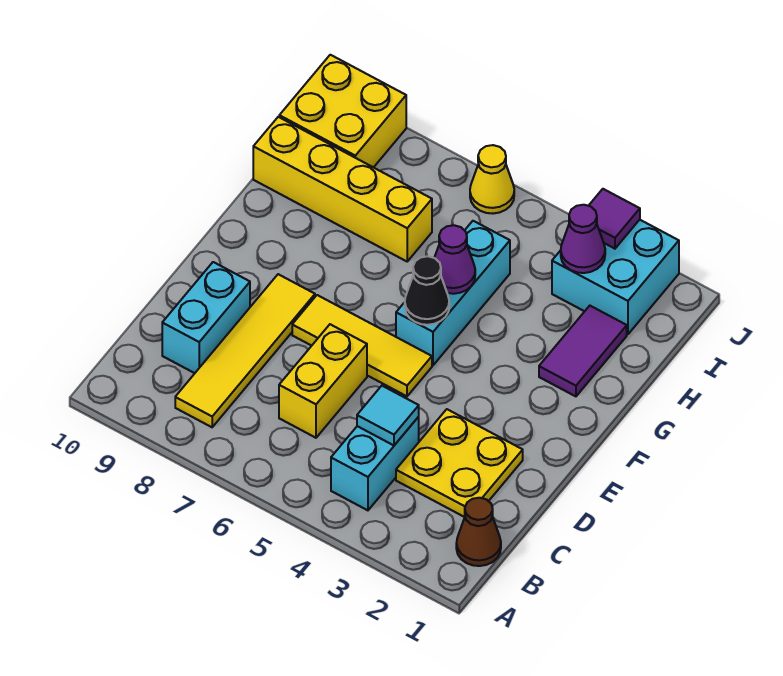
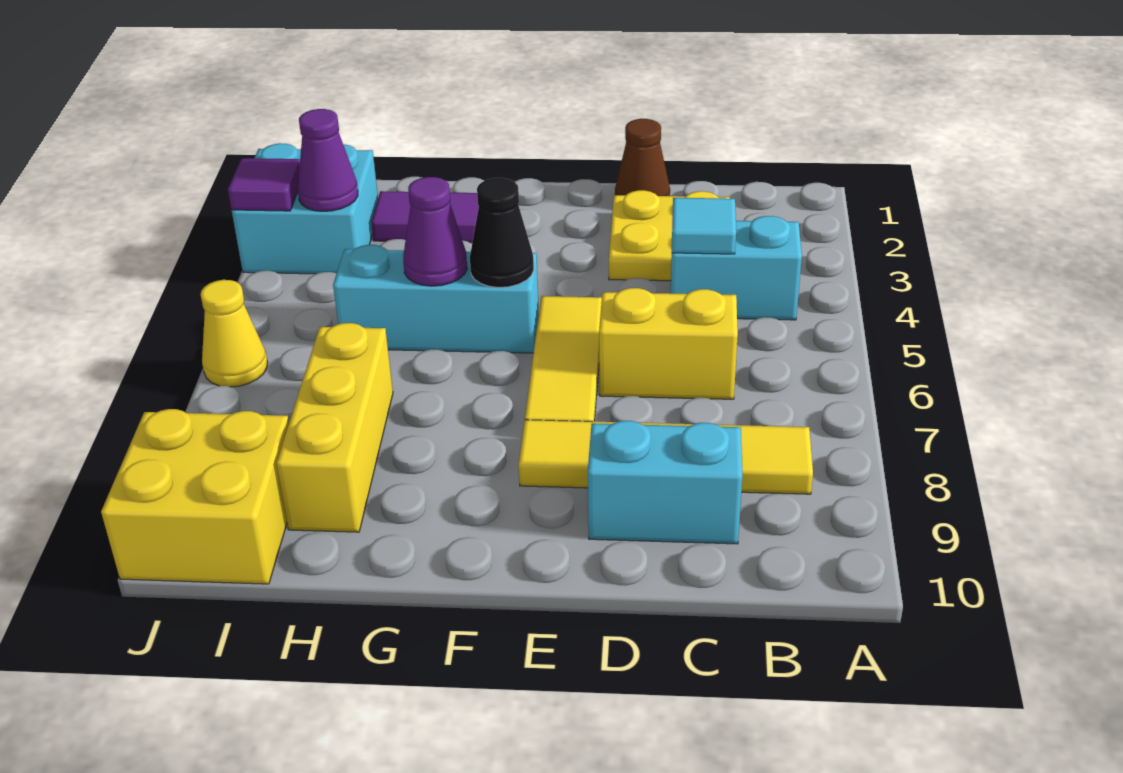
brown cone B1 level 1 -> brown cone D1 level 1
yellow brick H7:H10 level 1 -> yellow brick H7:H9 level 1

